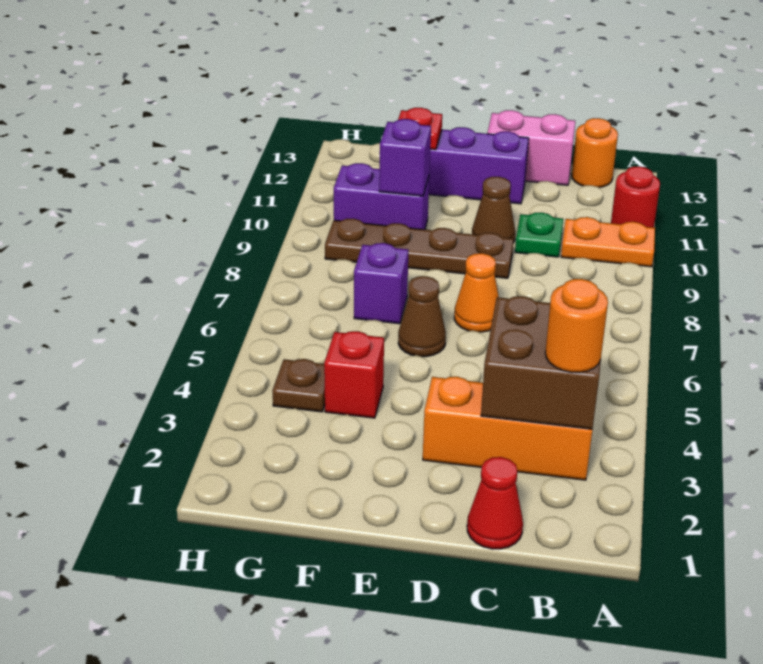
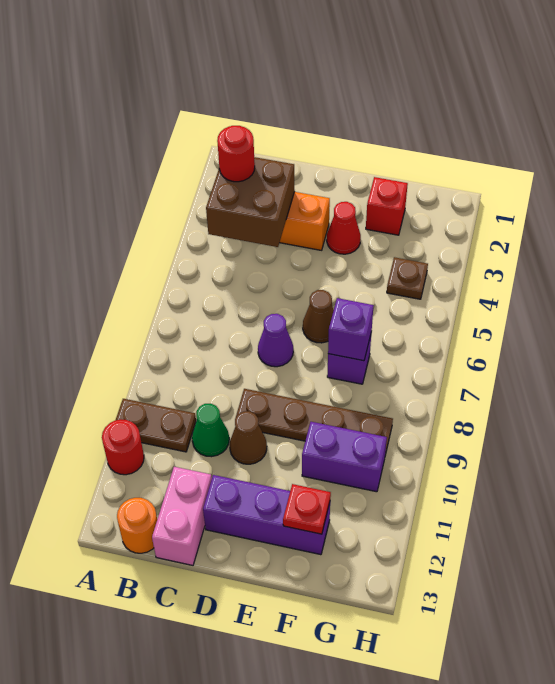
orange plate A10:B10 level 1 -> brown plate A10:B10 level 1
orange round brick B3 level 3 -> red round brick B3 level 3
red cone C1 level 1 -> red cone E3 level 1
green plate C10 level 1 -> green cone C10 level 1
pink brick C13:D13 level 1 -> pink brick C12:C13 level 1
orange cone D7 level 1 -> purple cone D7 level 1
red brick F4 level 1 -> red brick F2 level 1
purple brick F10 level 2 -> purple brick F7 level 2

